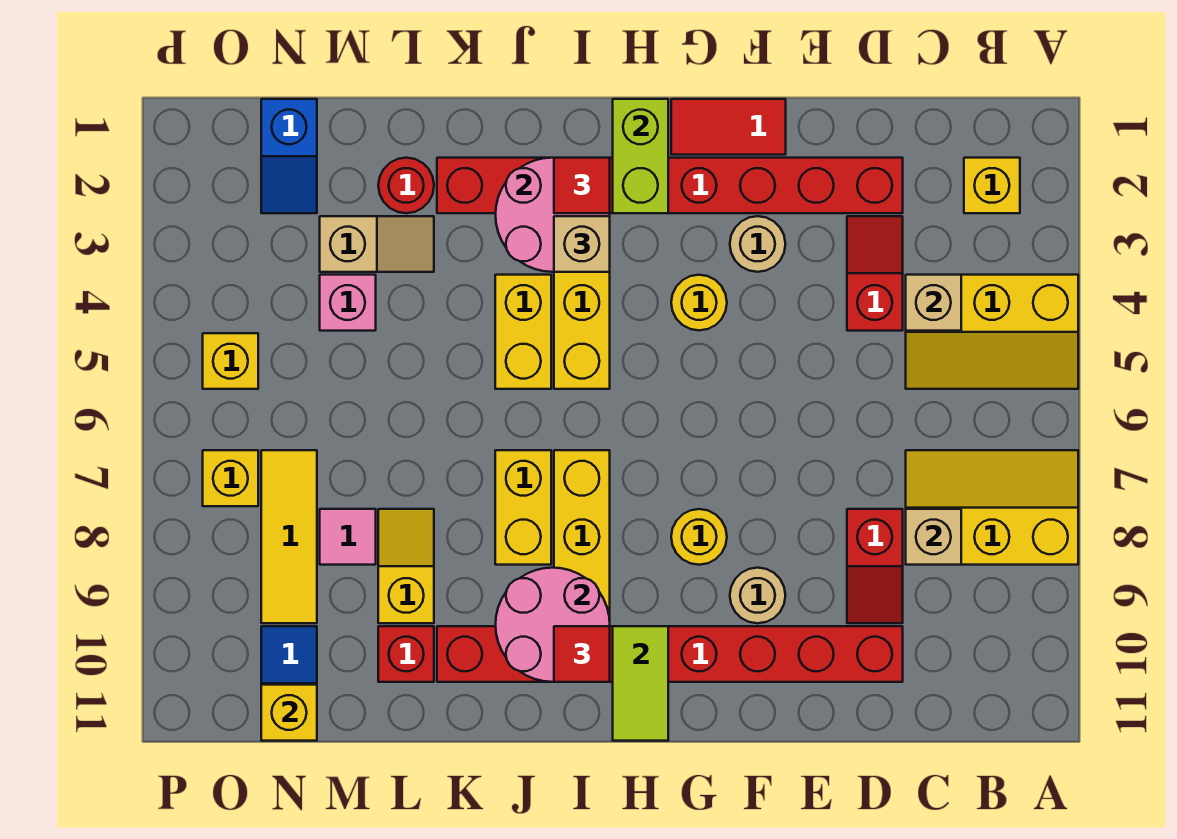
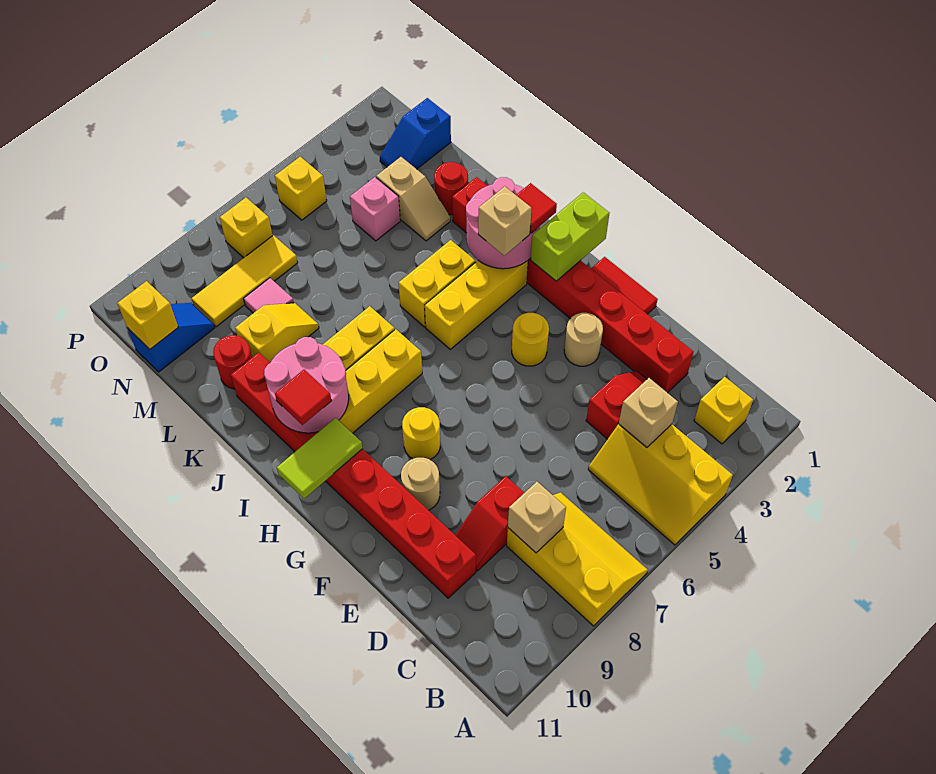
red brick L10 level 1 -> red round brick L10 level 1

